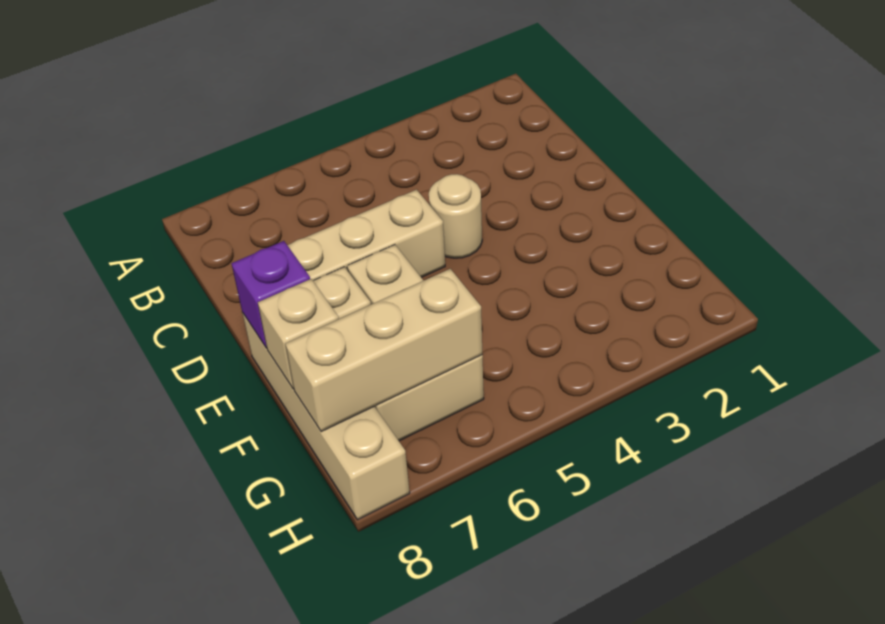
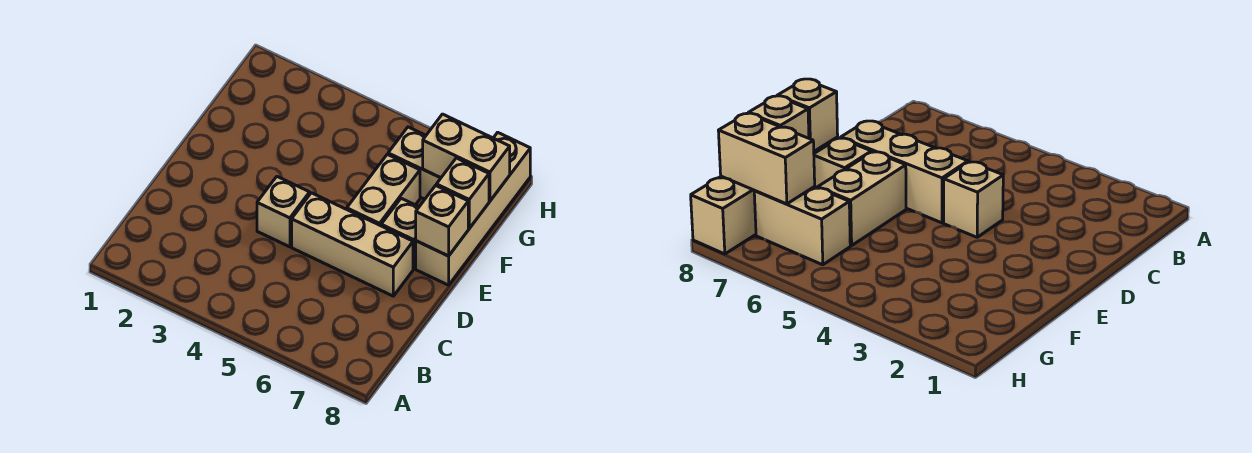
tan round brick D4 level 1 -> tan brick D4 level 1
purple brick E8 level 2 -> tan brick E8 level 2
tan brick G6:G8 level 2 -> tan brick G7:G8 level 2

